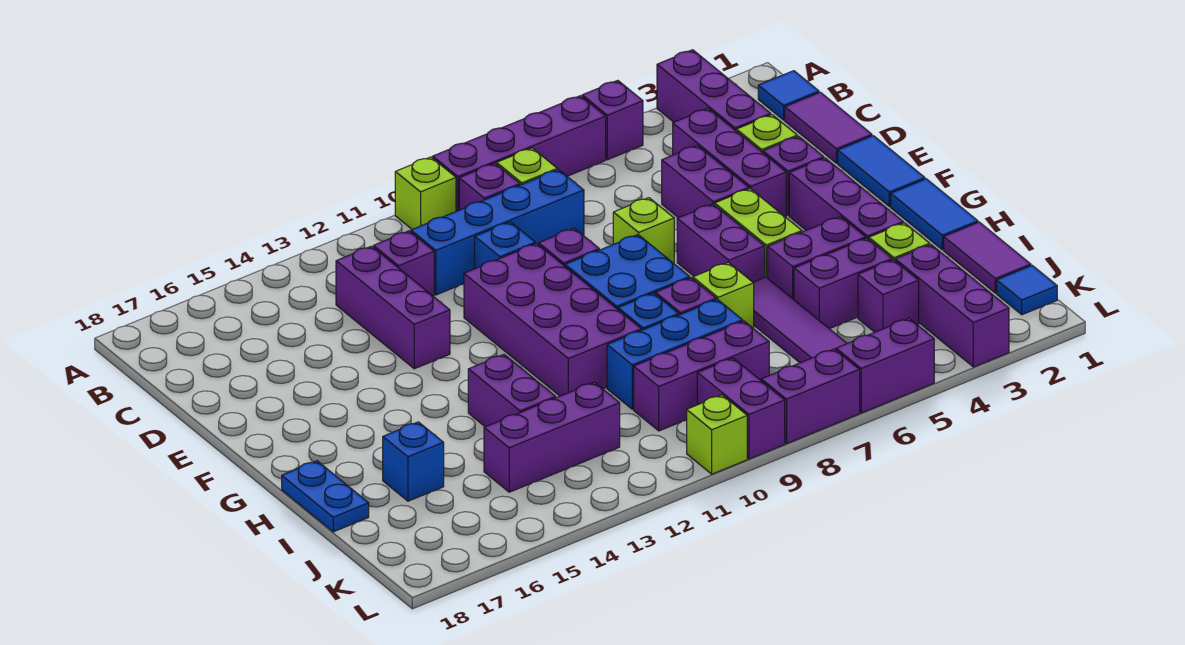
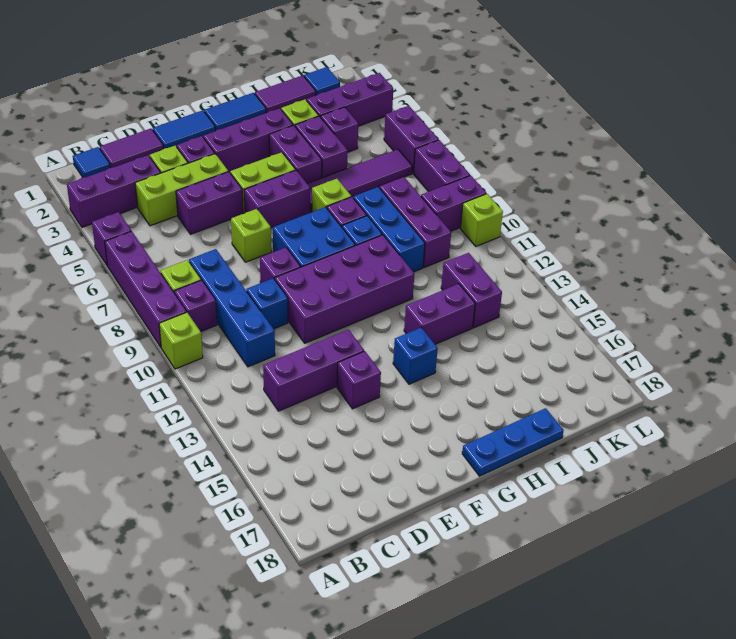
purple brick C4:E4 level 1 -> lime brick C4:E4 level 1
purple brick C12 level 1 -> purple brick E14 level 1
blue plate H18:I18 level 1 -> blue plate G18:I18 level 1
blue brick I16 level 1 -> blue brick G14 level 1
purple brick J12:J14 level 1 -> purple brick J12:J13 level 1

